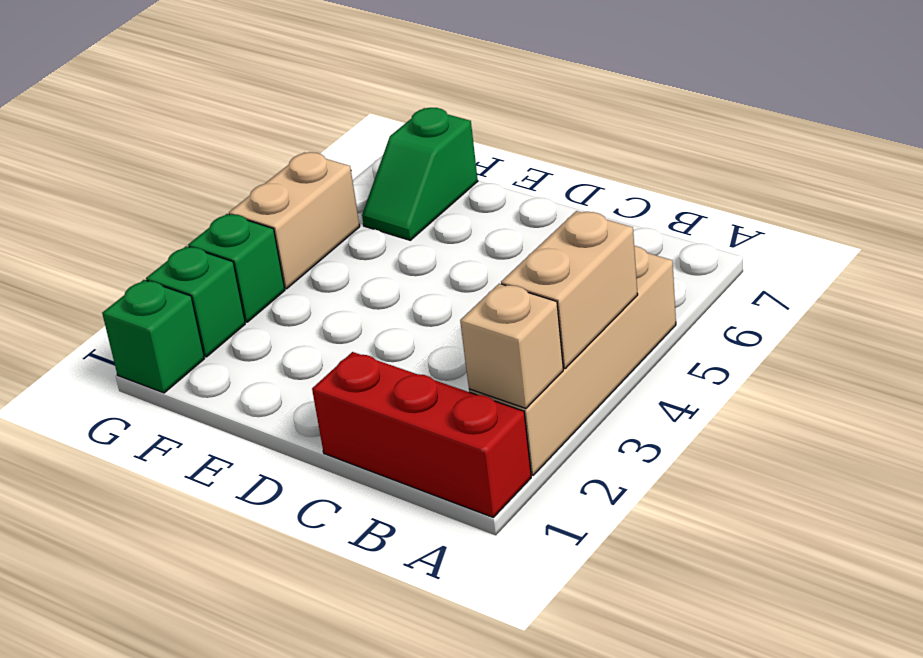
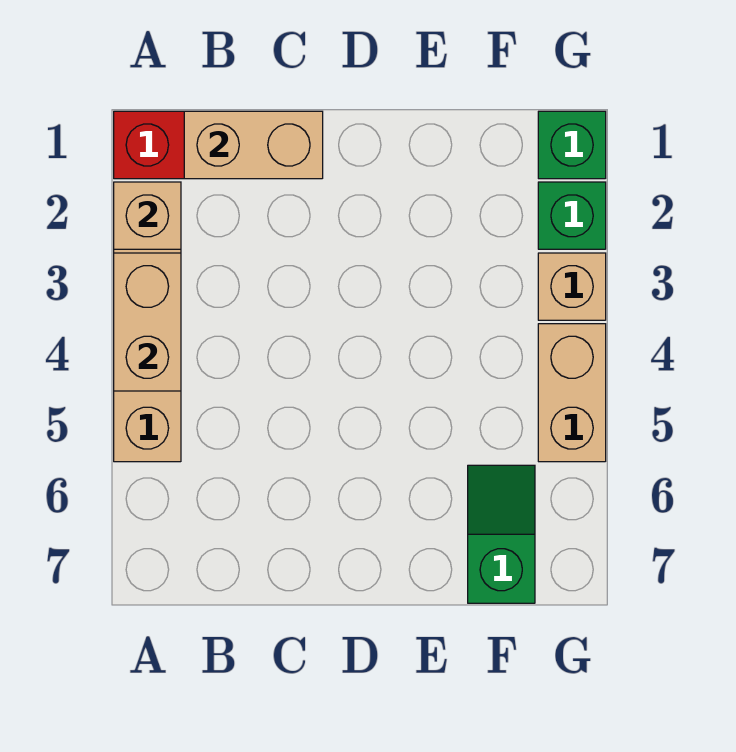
none -> tan brick B1:C1 level 2
green brick G3 level 1 -> tan brick G3 level 1

